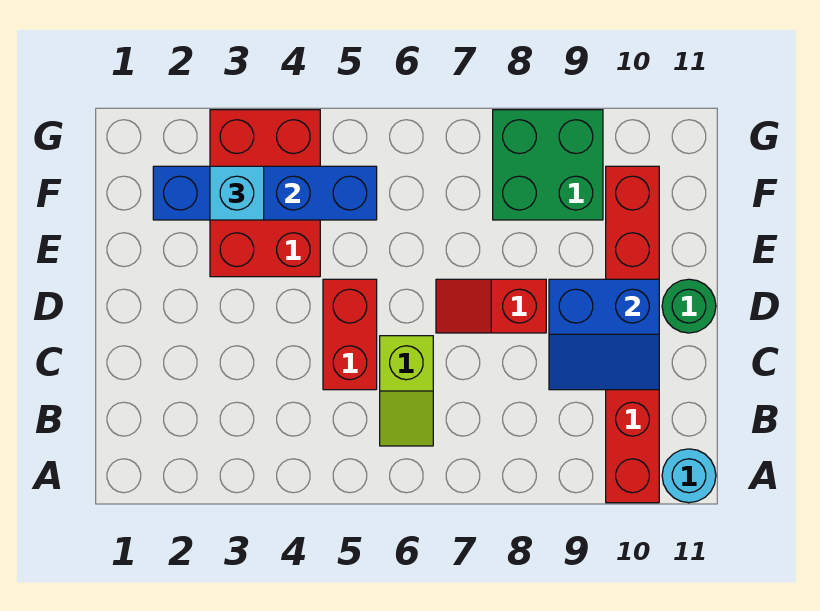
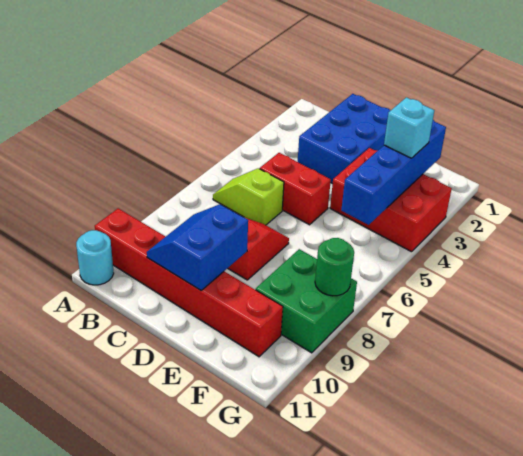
none -> blue brick C1:D3 level 1
green round brick D11 level 1 -> green round brick G8 level 2

